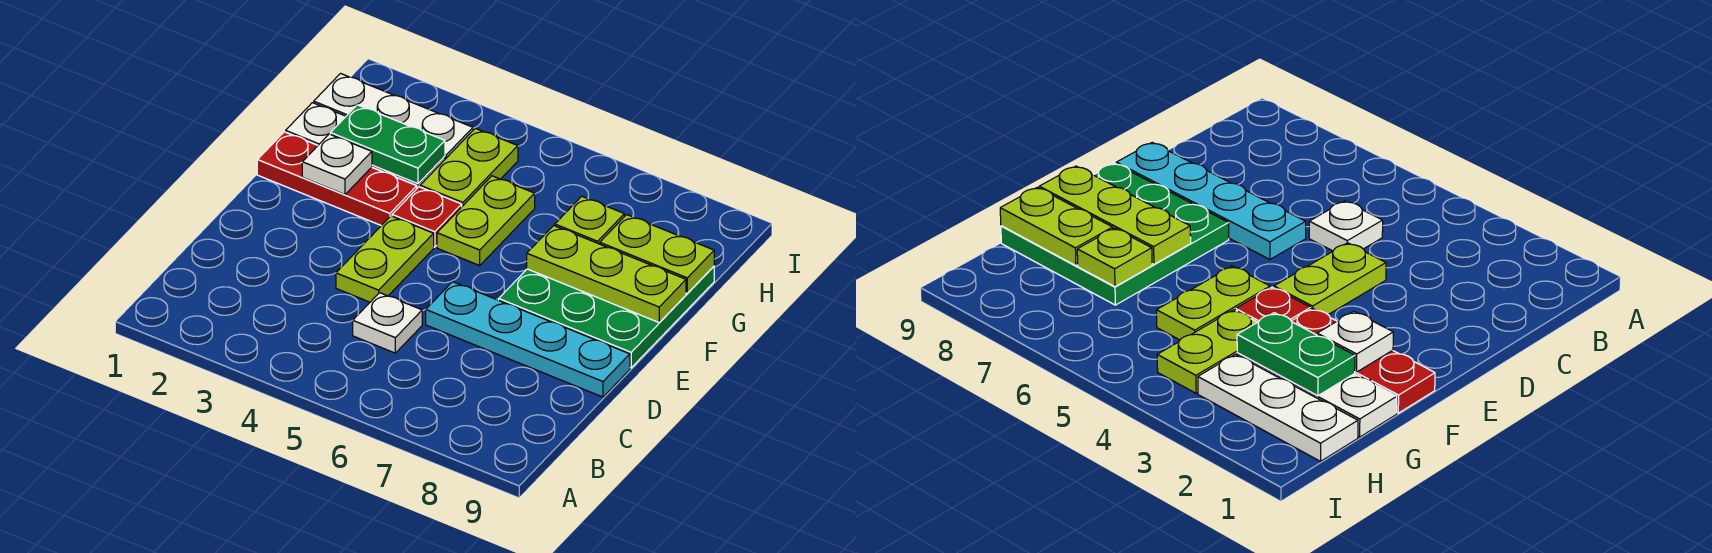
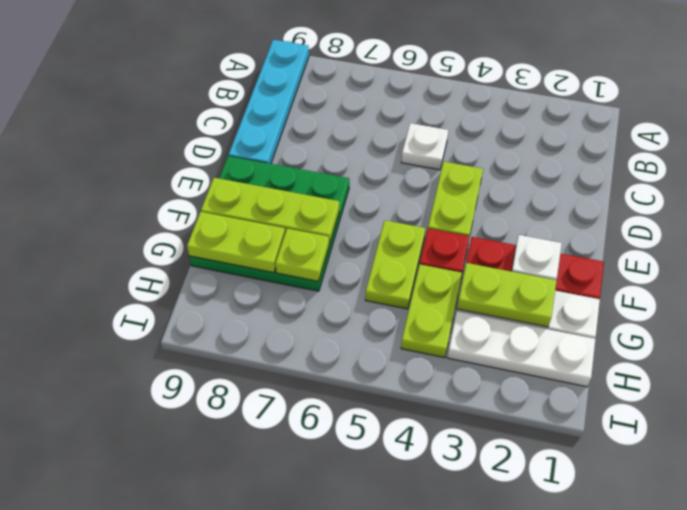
cyan plate D6:D9 level 1 -> cyan plate A9:D9 level 1
green plate G2:G3 level 2 -> lime plate G2:G3 level 2

